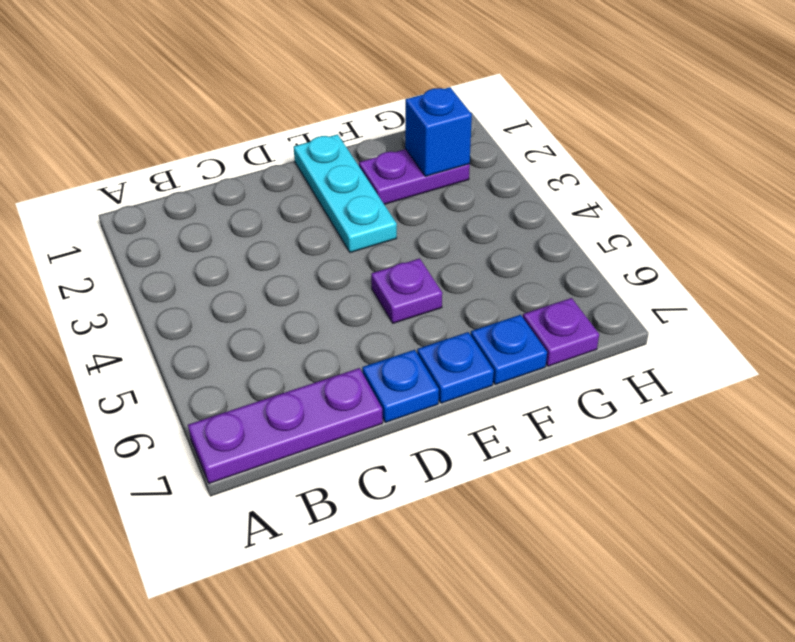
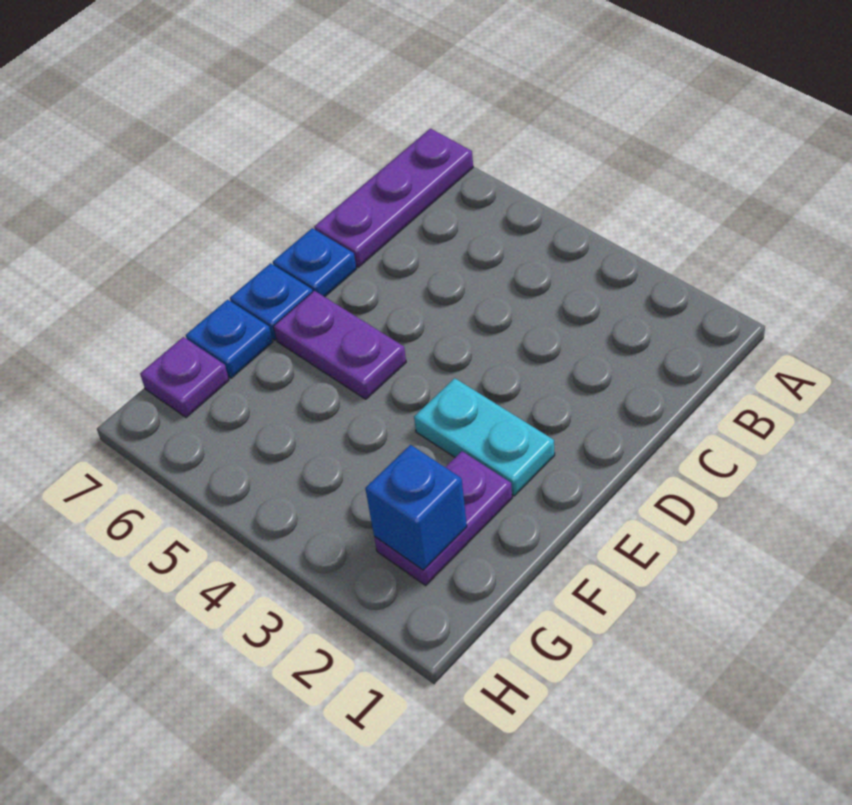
cyan plate E1:E3 level 1 -> cyan plate E2:E3 level 1
purple plate E5 level 1 -> purple plate E5:E6 level 1

